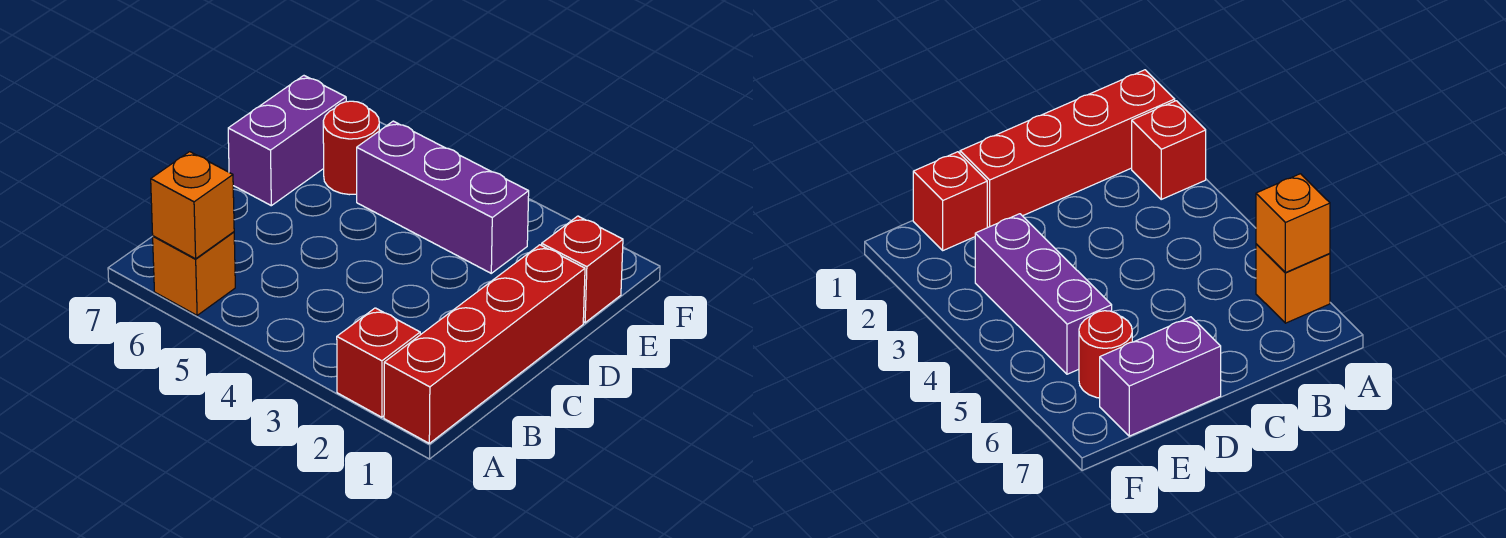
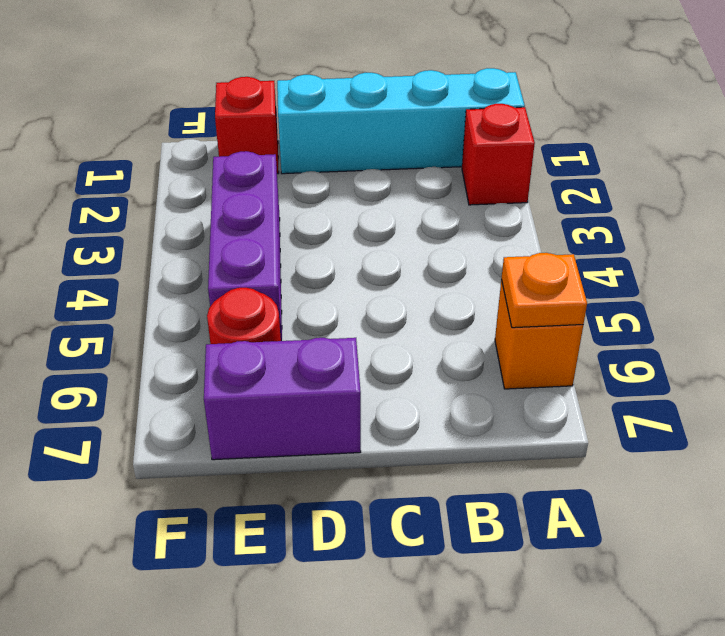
red brick A1:D1 level 1 -> cyan brick A1:D1 level 1
orange brick A6 level 2 -> orange plate A6 level 2

